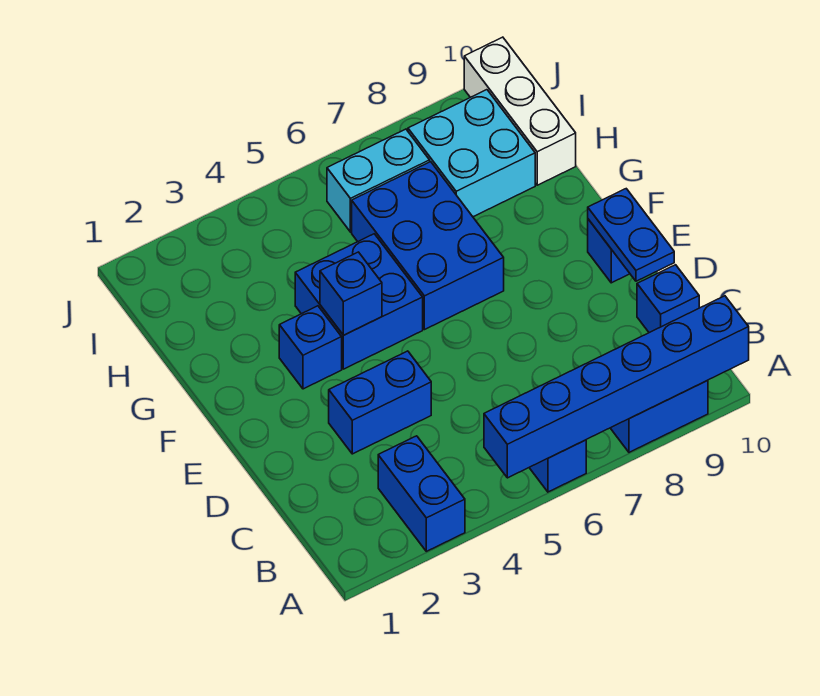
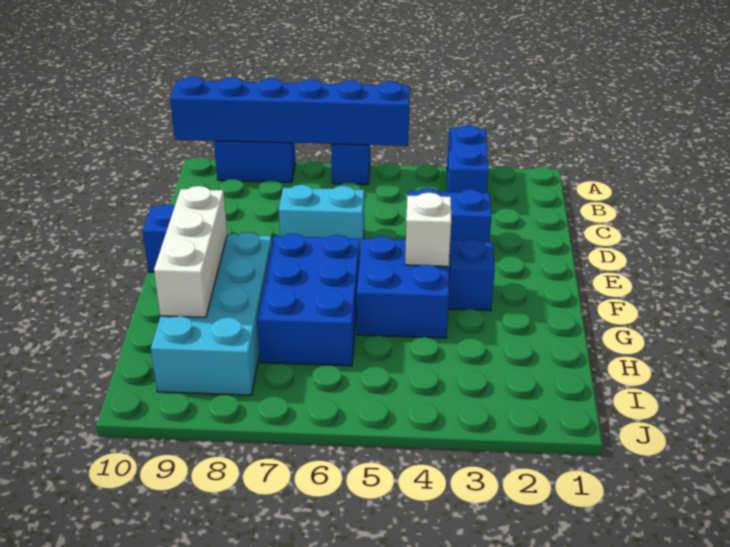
blue brick C10 level 1 -> none
blue plate D10:E10 level 2 -> none
blue brick F4 level 2 -> white brick F4 level 2
cyan brick H8:I9 level 1 -> cyan brick F8:I9 level 1
white brick H10:J10 level 1 -> white brick F9:H9 level 2
cyan brick I6:I7 level 1 -> cyan brick D6:D7 level 1

